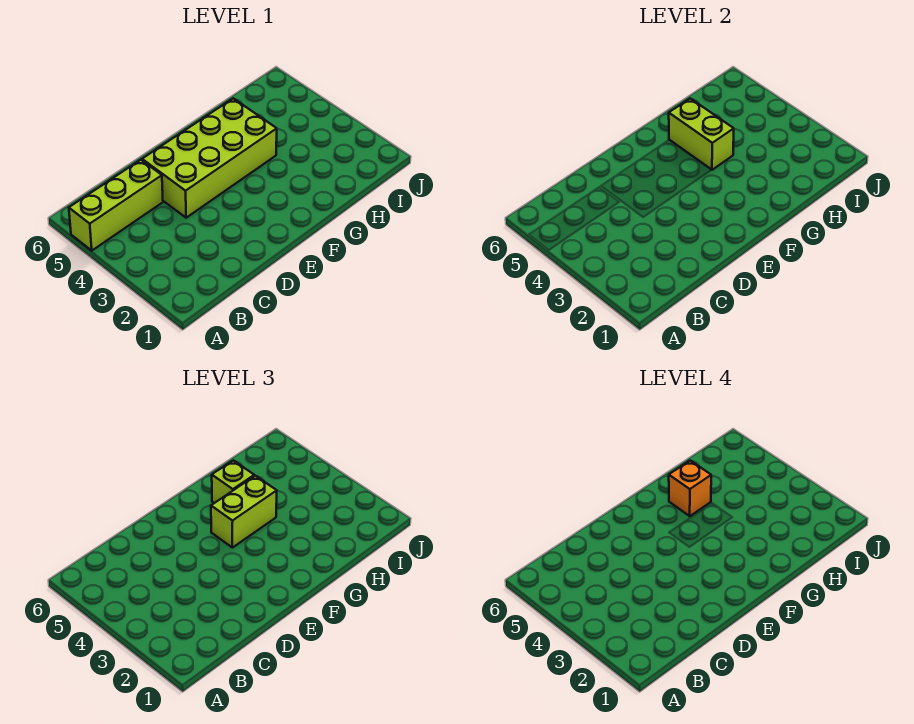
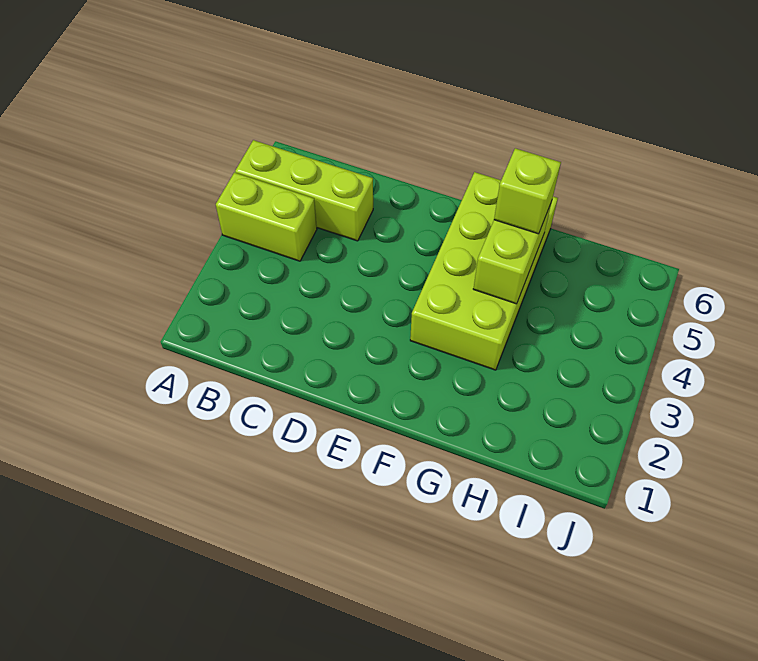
lime brick D4:G5 level 1 -> lime brick F3:G6 level 1
lime brick F4:G4 level 3 -> lime brick A4:B4 level 1
orange brick G5 level 4 -> none

